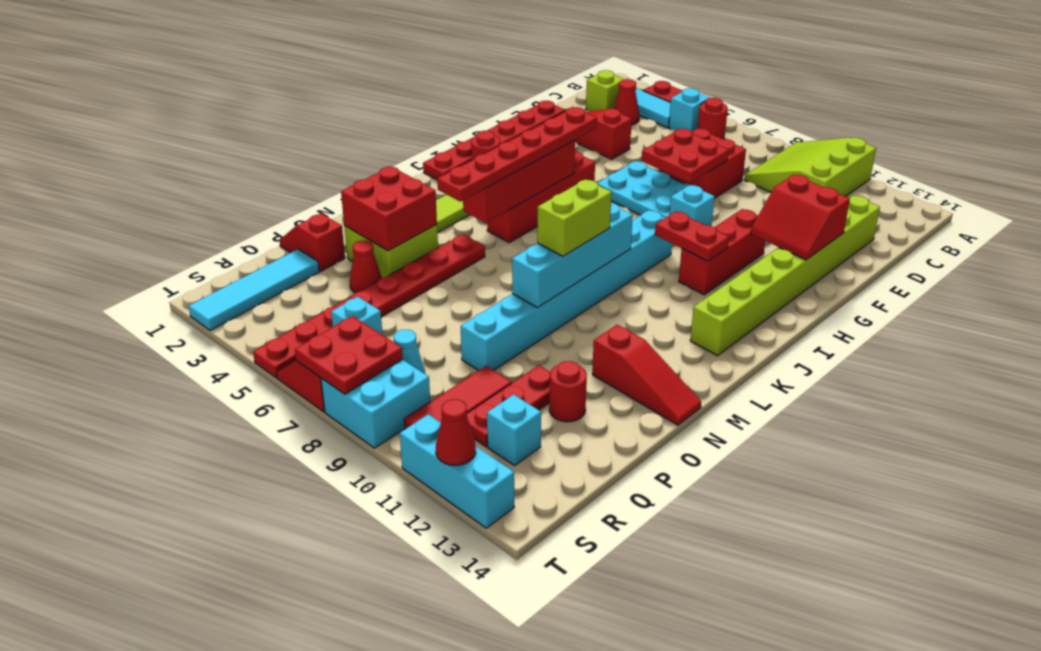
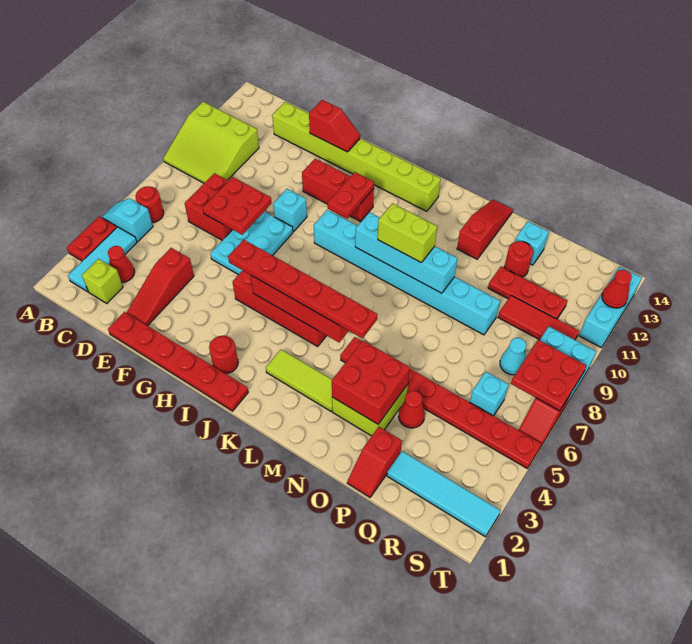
red slope F12:G13 level 2 top F -> red slope F13:G13 level 2 top F
cyan brick R12 level 1 -> cyan brick P13 level 1

